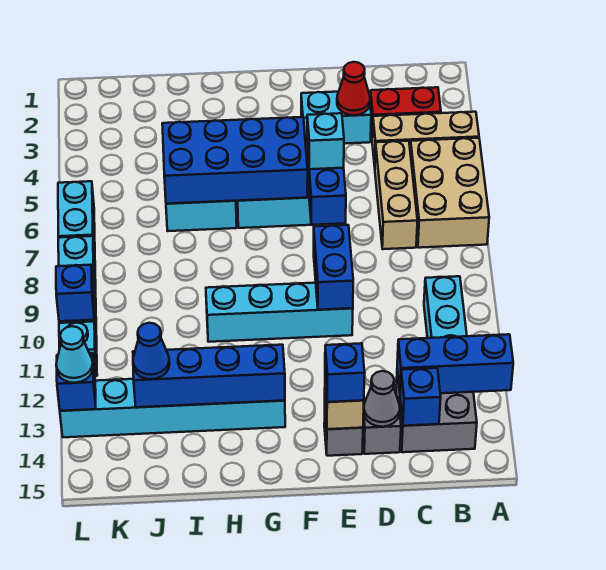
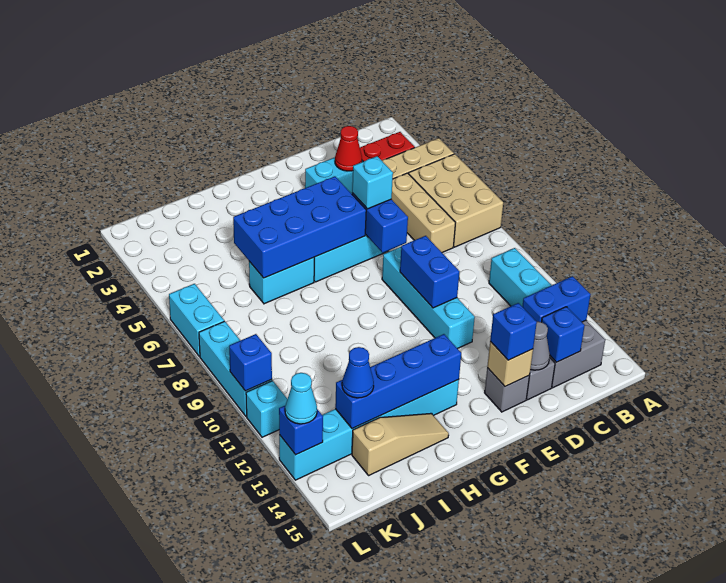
blue brick A13:C13 level 2 -> blue brick B13:C13 level 2
cyan brick E10:H10 level 1 -> cyan brick E8:E11 level 1
none -> tan slope H14:J14 level 1 top J

